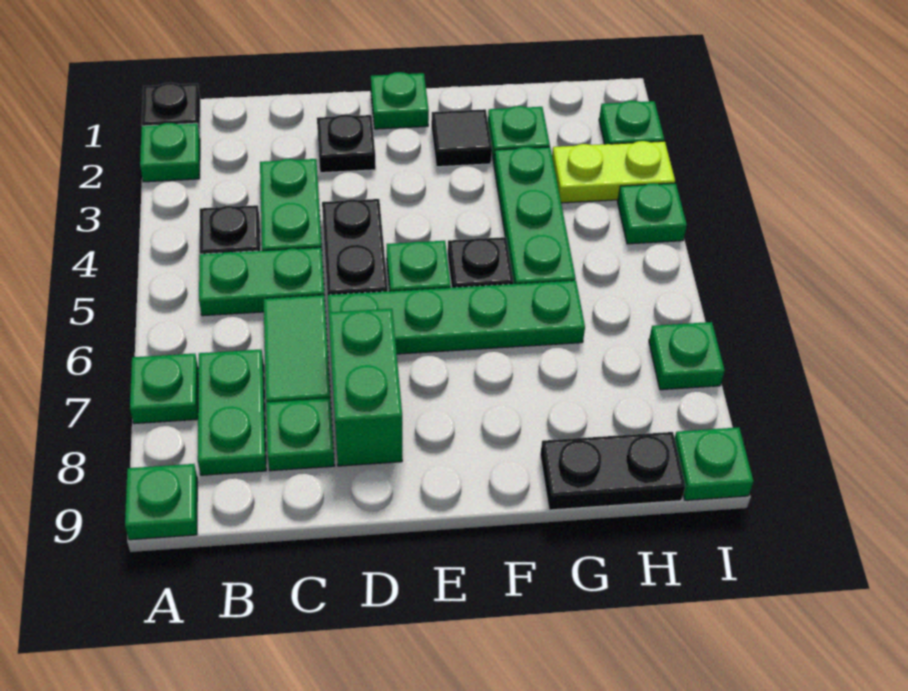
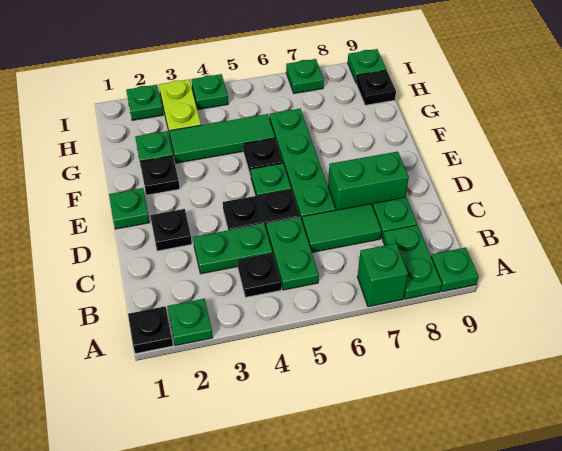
green plate A7 level 1 -> green brick A7 level 1
green plate B7:B8 level 1 -> green plate A8:B8 level 1
black tile F2 level 1 -> black plate F2 level 1
green plate G3:G5 level 1 -> green tile G3:G5 level 1
black plate G9:H9 level 1 -> black plate H9 level 1

